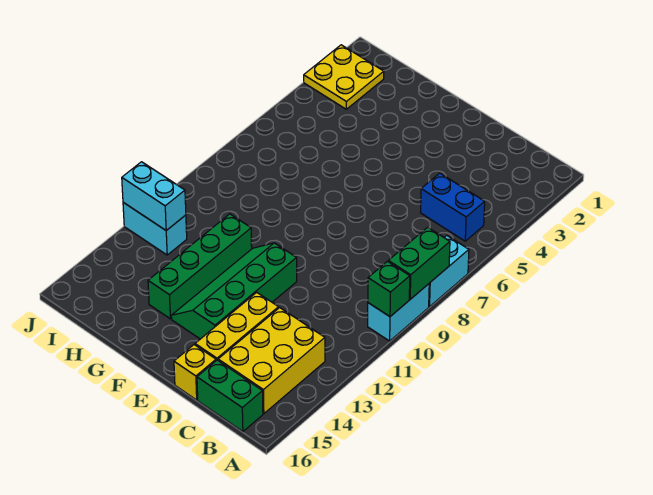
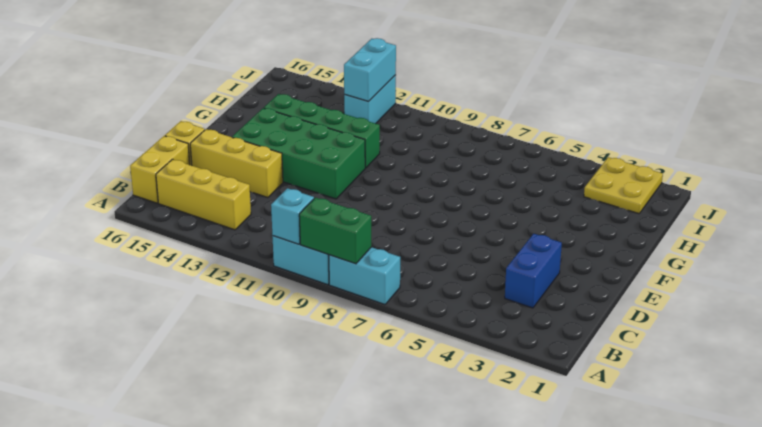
green brick A10 level 2 -> cyan brick A10 level 2
blue brick B5:C5 level 1 -> blue brick C3:D3 level 1
yellow brick B13:C15 level 1 -> yellow brick B13:B15 level 1
green brick B16:C16 level 1 -> yellow brick B16:C16 level 1
green slope E11:F14 level 1 top E -> green brick E11:F14 level 1

